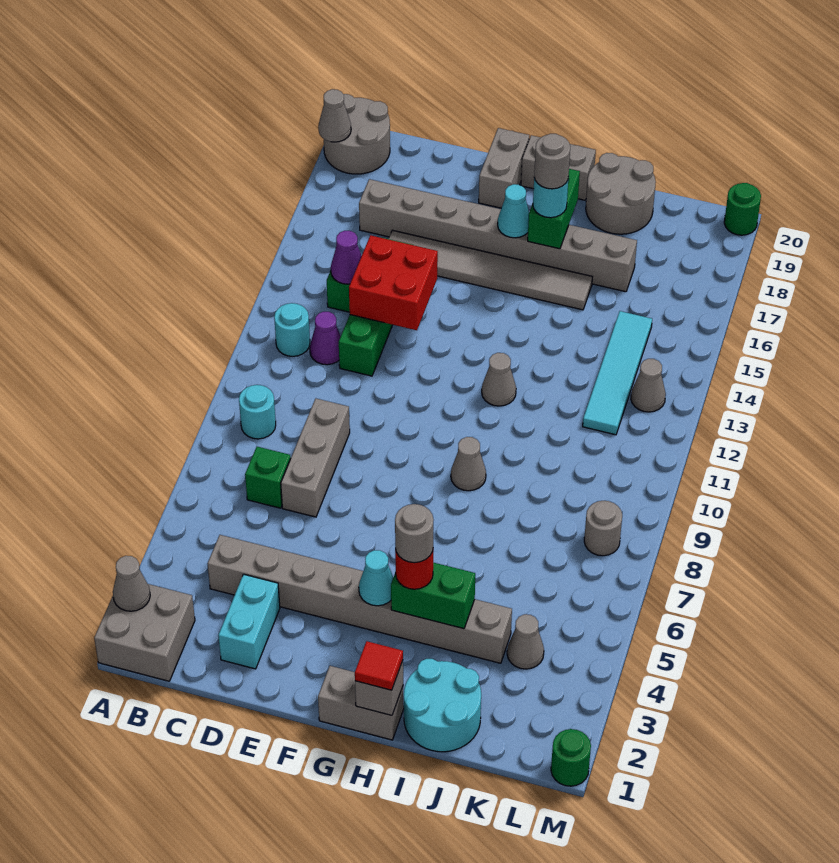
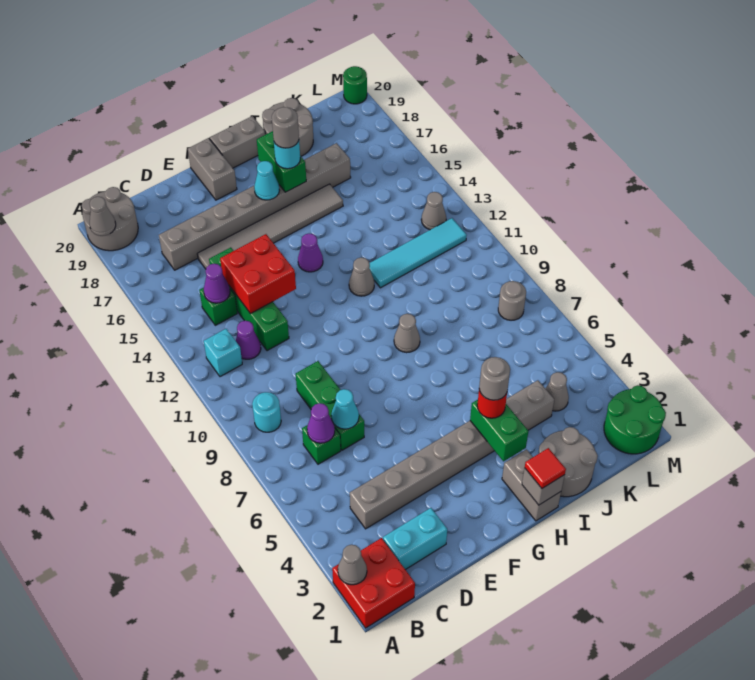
grey brick A1:B2 level 1 -> red brick A1:B2 level 1
cyan round brick B12 level 1 -> cyan brick B12 level 1
none -> purple cone C7 level 2
cyan brick D2:D3 level 1 -> cyan brick C2:D2 level 1
grey brick D7:D9 level 1 -> green brick D7:D9 level 1
grey brick G1:H1 level 1 -> grey brick H1:H2 level 1
cyan cone G4 level 2 -> cyan cone D7 level 2
none -> purple cone G14 level 1
green brick H4:I4 level 2 -> green brick H3:H4 level 2
cyan round brick I1:J2 level 1 -> grey round brick I1:J2 level 1
cyan tile K12:K15 level 1 -> cyan tile I12:L12 level 1
green round brick M1 level 1 -> green round brick L1:M2 level 1

